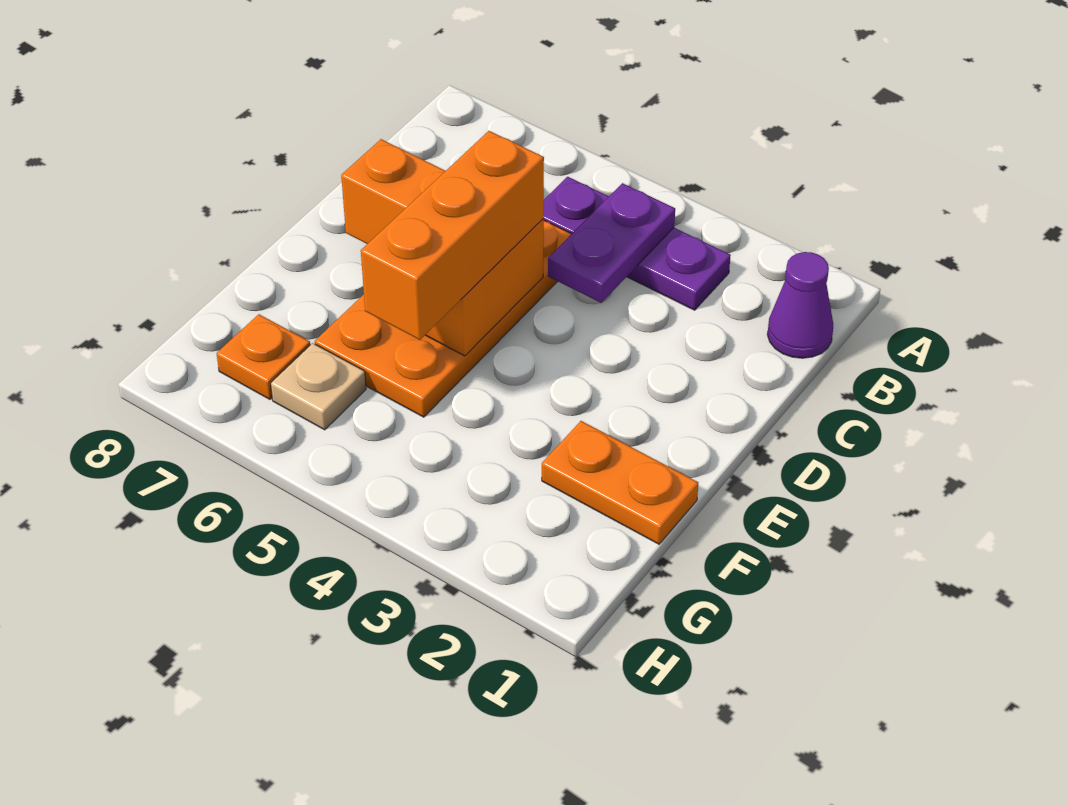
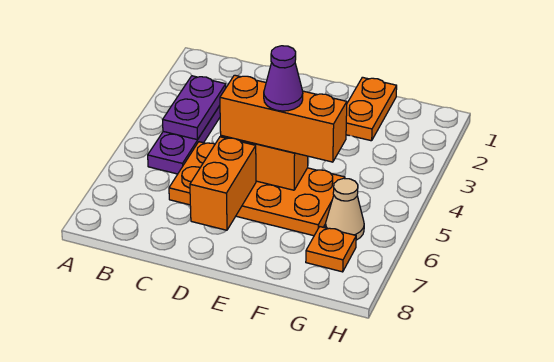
purple cone B1 level 1 -> purple cone E5 level 4
purple plate B4:C4 level 2 -> purple plate B3:B4 level 2
tan plate G6 level 1 -> tan cone G6 level 1

